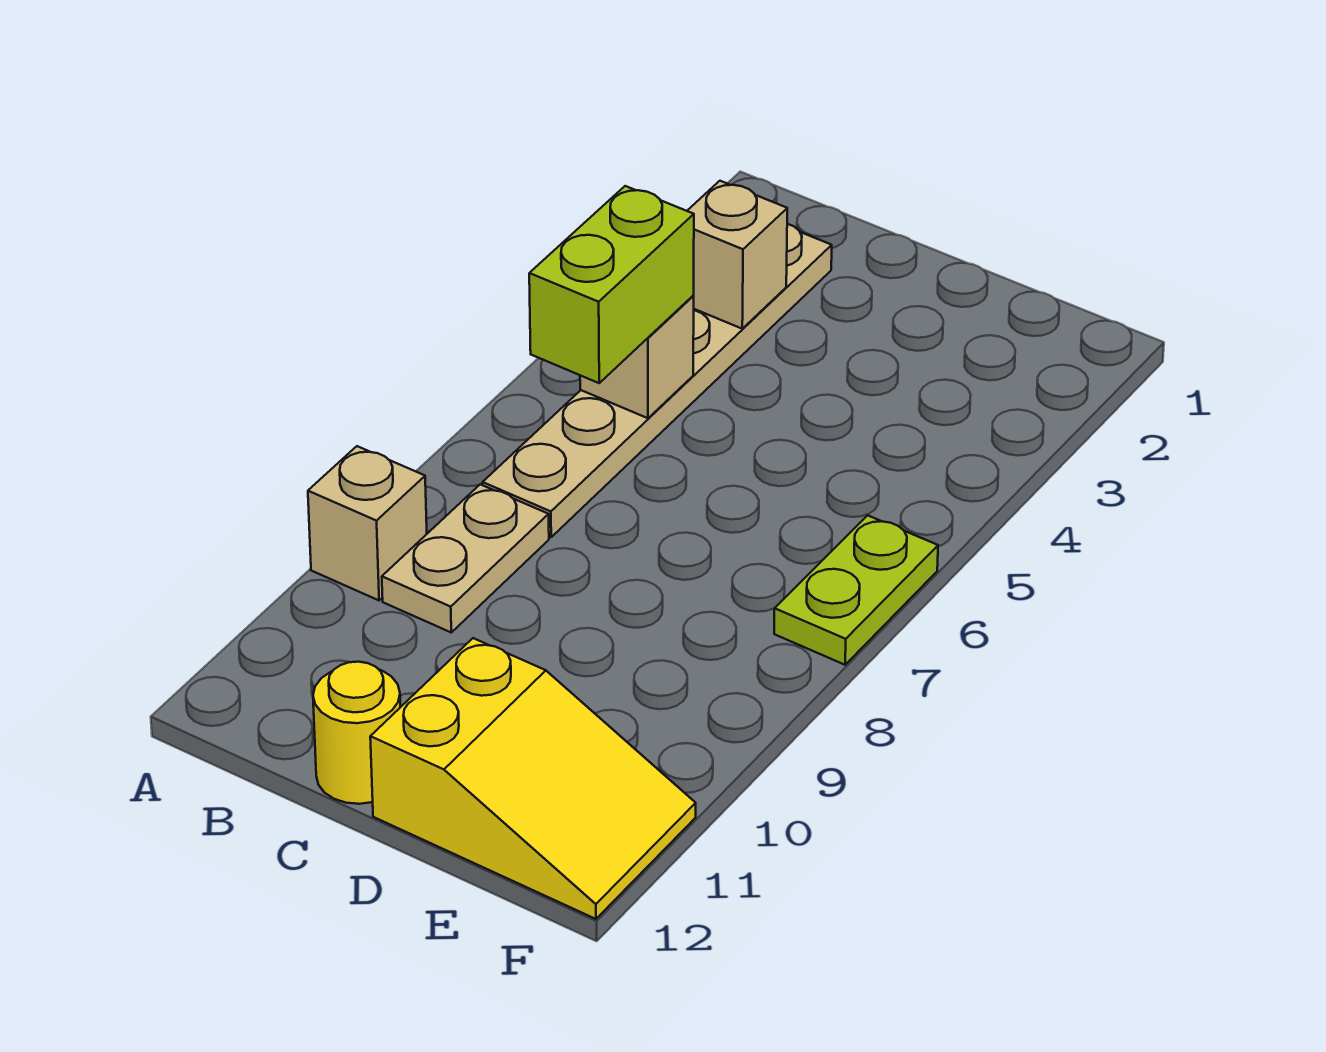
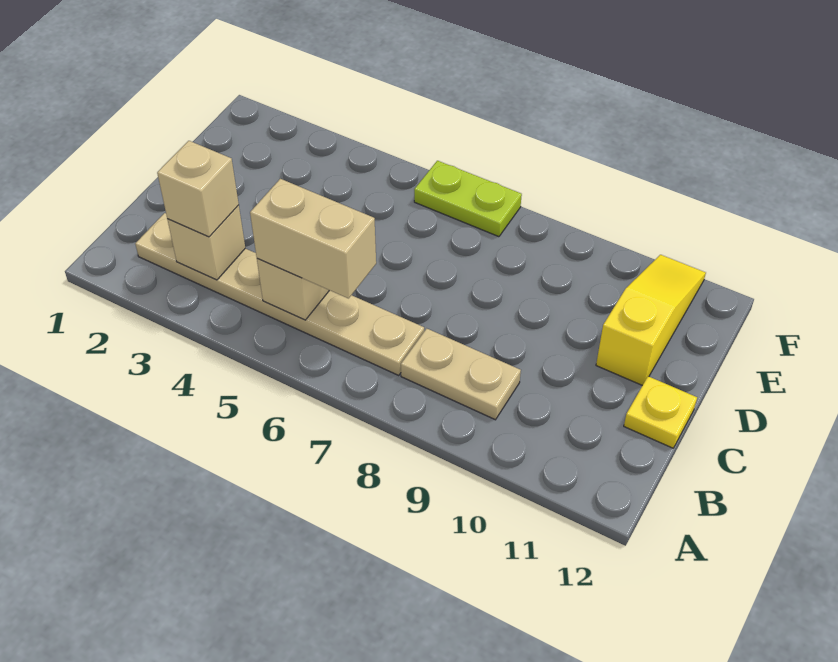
tan brick A9 level 1 -> tan brick B3 level 3
lime brick B5:B6 level 3 -> tan brick B5:B6 level 3
yellow round brick C12 level 1 -> yellow plate C12 level 1
yellow slope D11:F12 level 1 top D -> yellow slope D11:F11 level 1 top D

